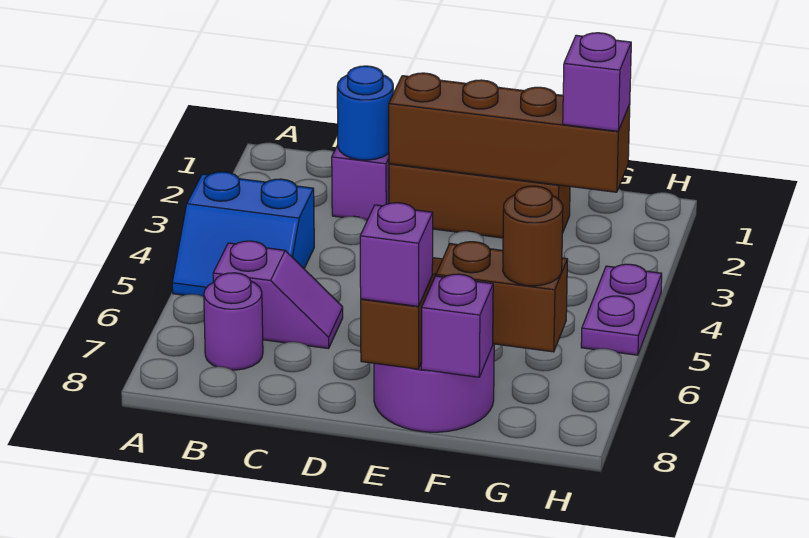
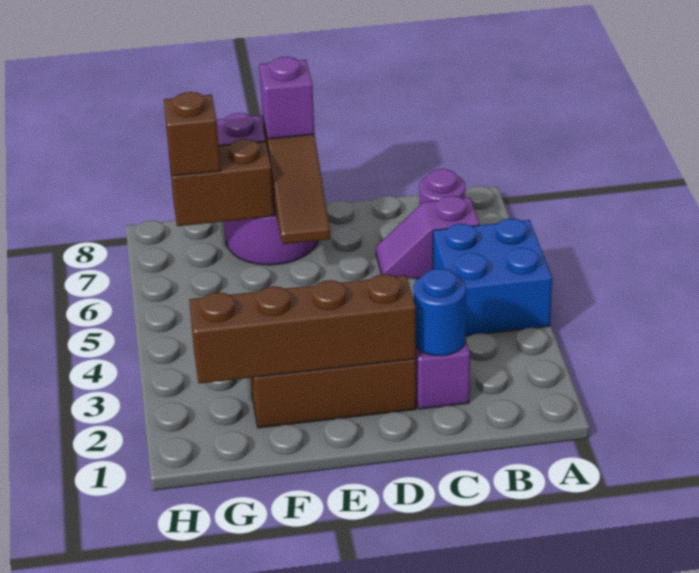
blue slope A4:B5 level 1 top 4 -> blue brick A4:B5 level 1
purple brick G2 level 3 -> none
brown round brick G7 level 3 -> brown brick G7 level 3
purple plate H4:H5 level 1 -> none

